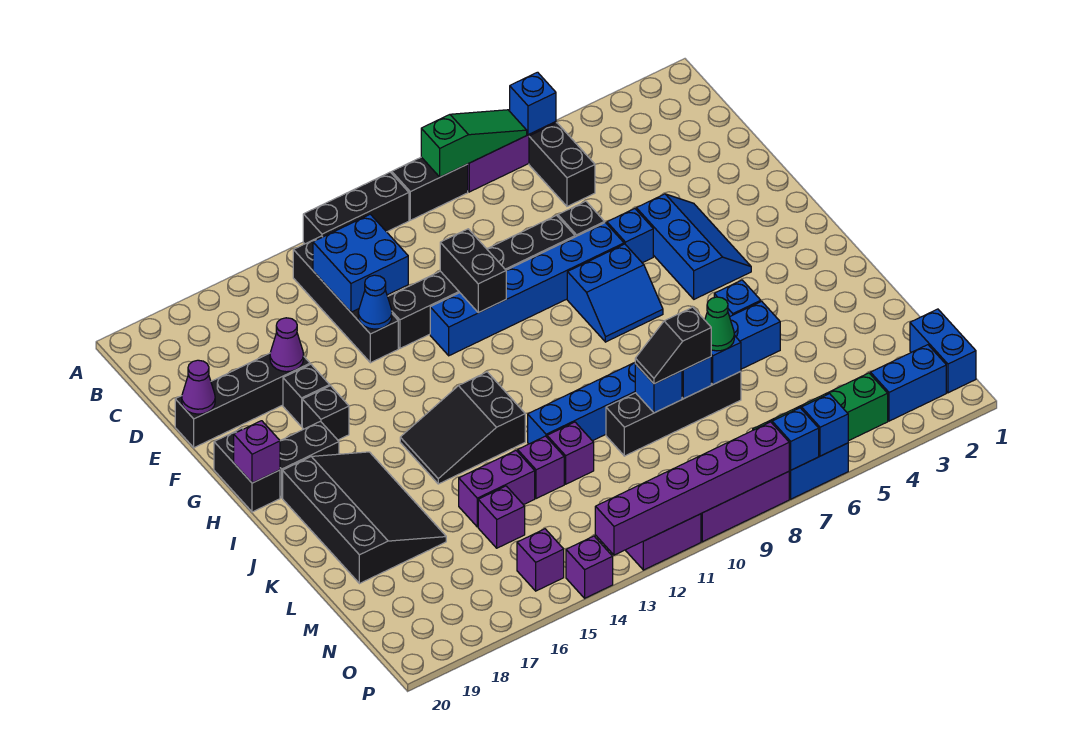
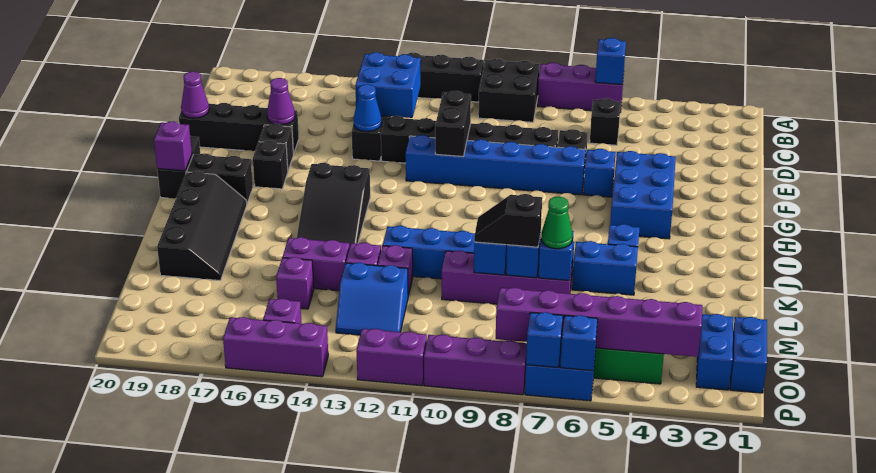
green slope A7:A9 level 2 top 9 -> none
black brick A9:A10 level 1 -> black brick A9:B10 level 1
black brick B6:C6 level 1 -> black brick C6 level 1
blue slope F4:H5 level 1 top 5 -> blue brick F4:H5 level 1
blue slope G7:H8 level 1 top G -> blue slope M12:N13 level 1 top M
black slope I13:J15 level 1 top 13 -> black slope H14:J15 level 1 top H
black slope I17:L19 level 1 top 19 -> black slope I18:L19 level 1 top 19
black brick L7:L10 level 1 -> purple brick L7:L10 level 1
blue brick O2:O3 level 1 -> blue brick N2:O2 level 1
purple brick P8:P13 level 2 -> purple brick O3:O8 level 2
purple brick P14 level 1 -> purple brick P14:P16 level 1

